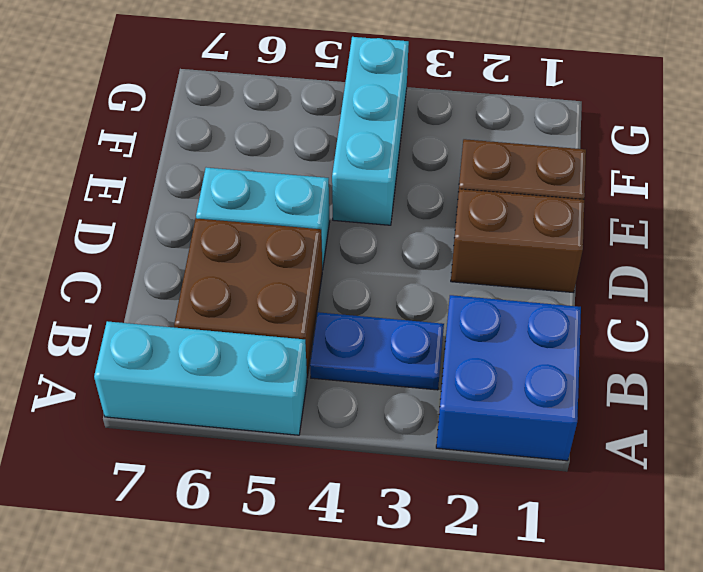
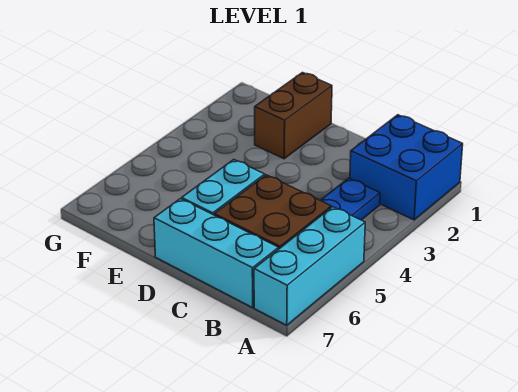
brown brick D1:D2 level 1 -> none
cyan brick E4:G4 level 1 -> cyan brick B7:D7 level 1

